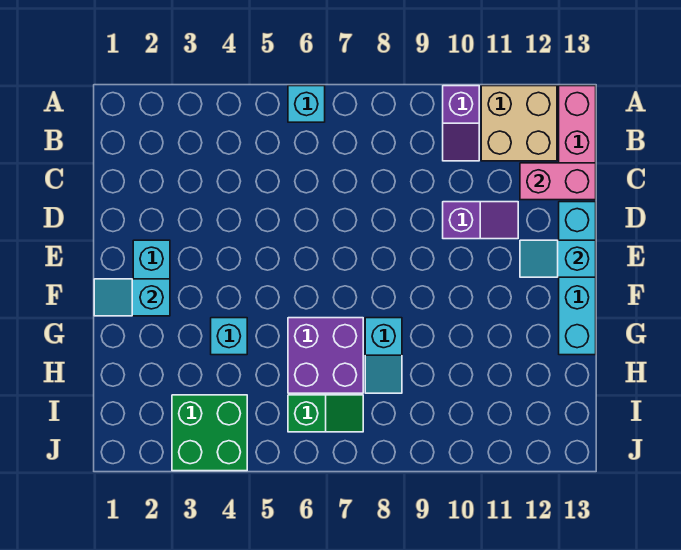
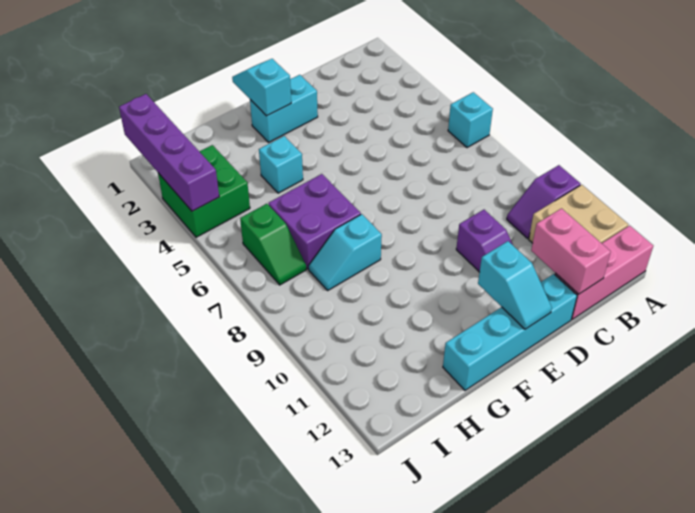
cyan slope E12:E13 level 2 top 13 -> cyan slope E12:E13 level 2 top 12
none -> purple brick J1:J4 level 2

